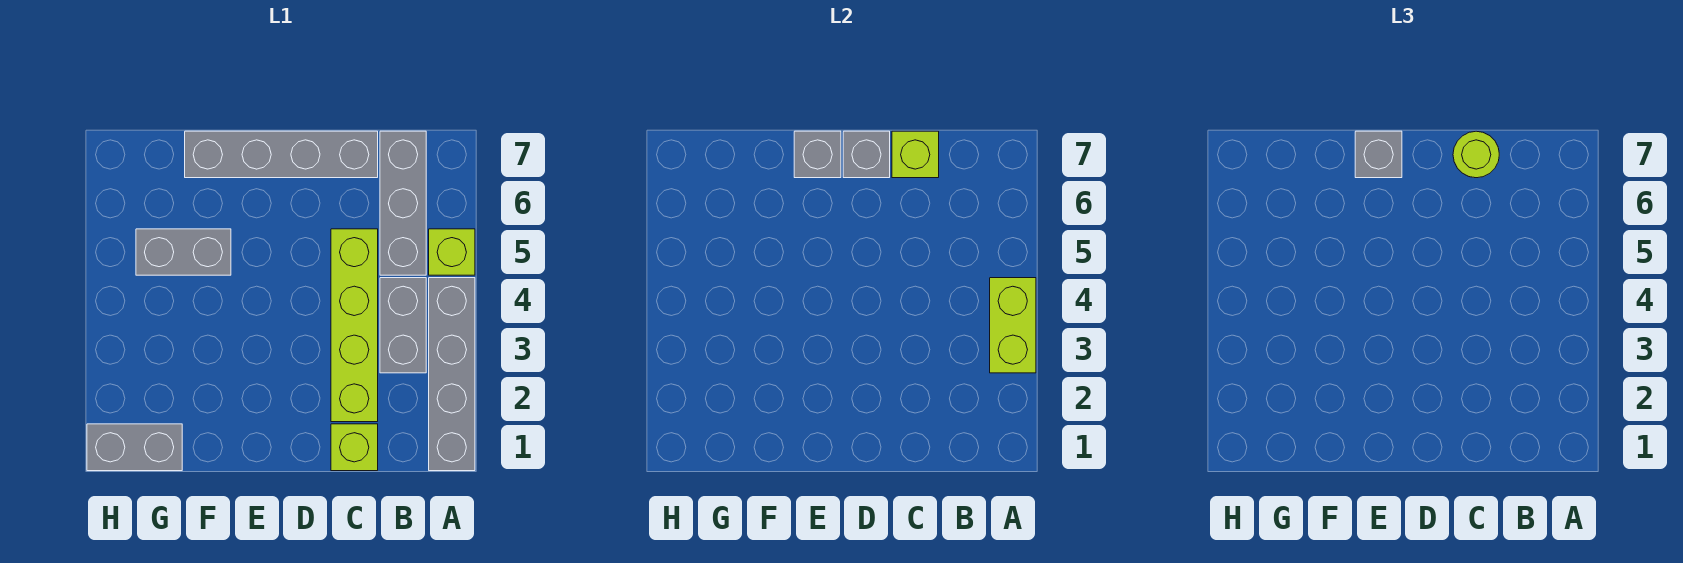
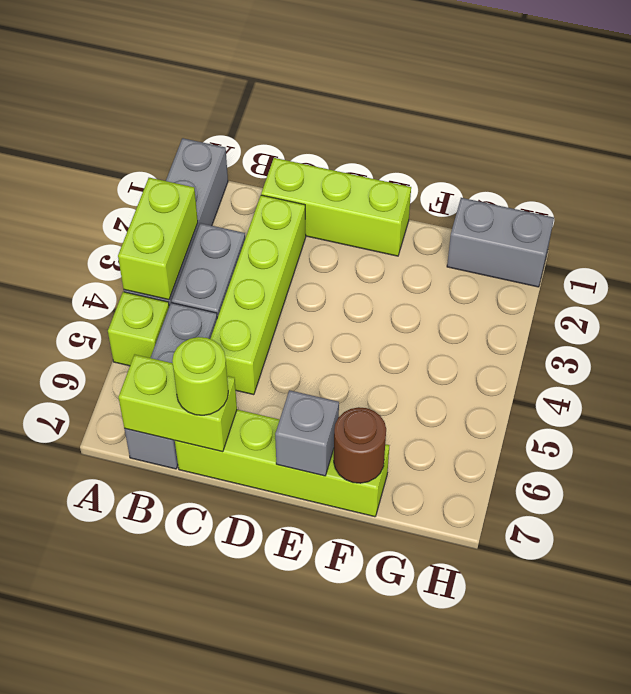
lime brick C1 level 1 -> lime brick C1:E1 level 1
grey brick C7:F7 level 1 -> lime brick C7:F7 level 1
lime brick C7 level 2 -> lime brick B7:C7 level 2
grey brick D7 level 2 -> none
grey brick E7 level 3 -> none
grey brick F5:G5 level 1 -> none
none -> brown round brick F7 level 2

